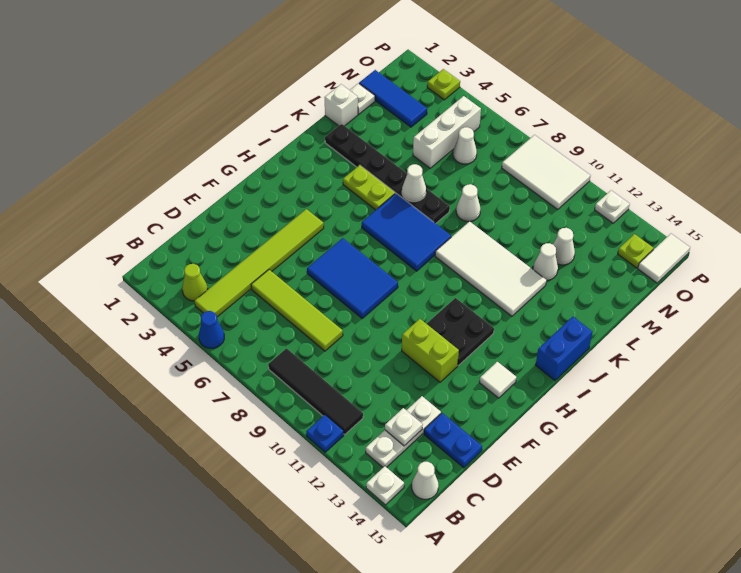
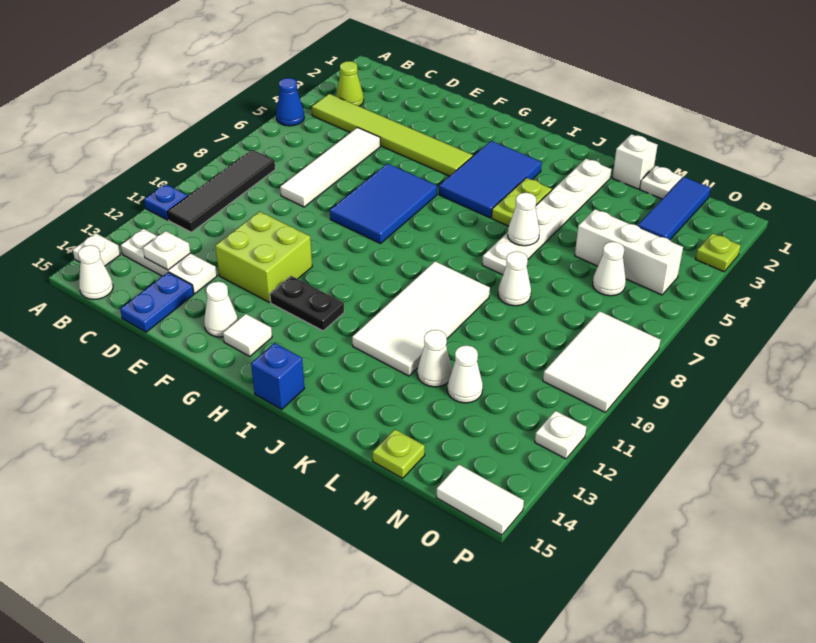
lime tile D5:D8 level 1 -> white tile D5:D8 level 1
lime brick F11:F12 level 1 -> lime brick E11:F12 level 1
none -> white cone F14 level 1
black plate G11:H12 level 1 -> black plate G12:H12 level 1
blue tile I6:J8 level 1 -> blue tile H3:I5 level 1
blue brick I15:J15 level 1 -> blue brick I15 level 1
black plate K2:K7 level 1 -> white plate K2:K7 level 1
lime plate O14 level 1 -> lime plate M15 level 1

